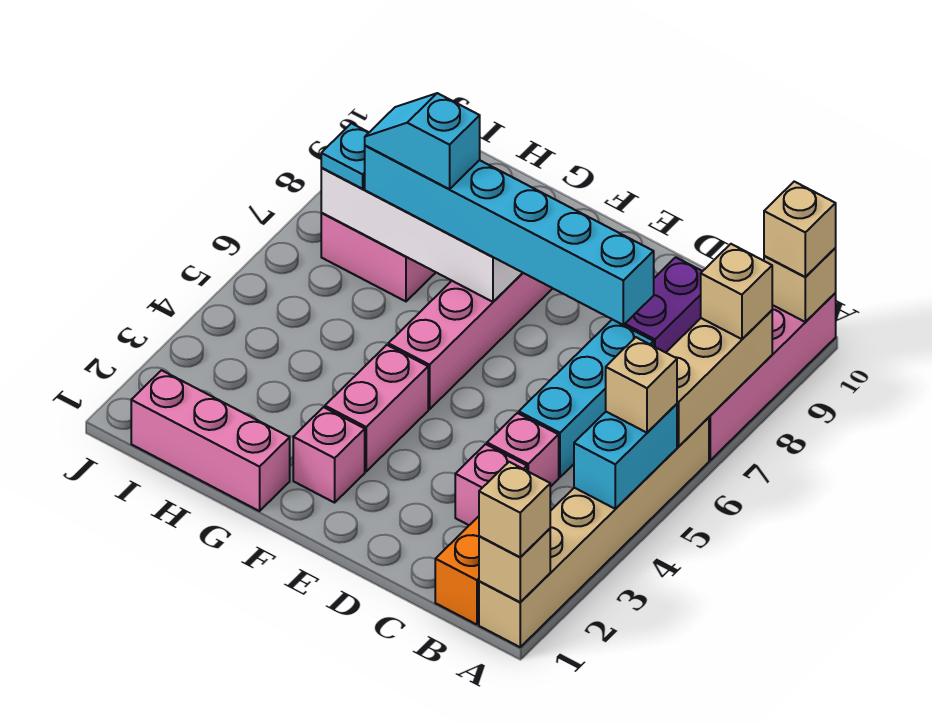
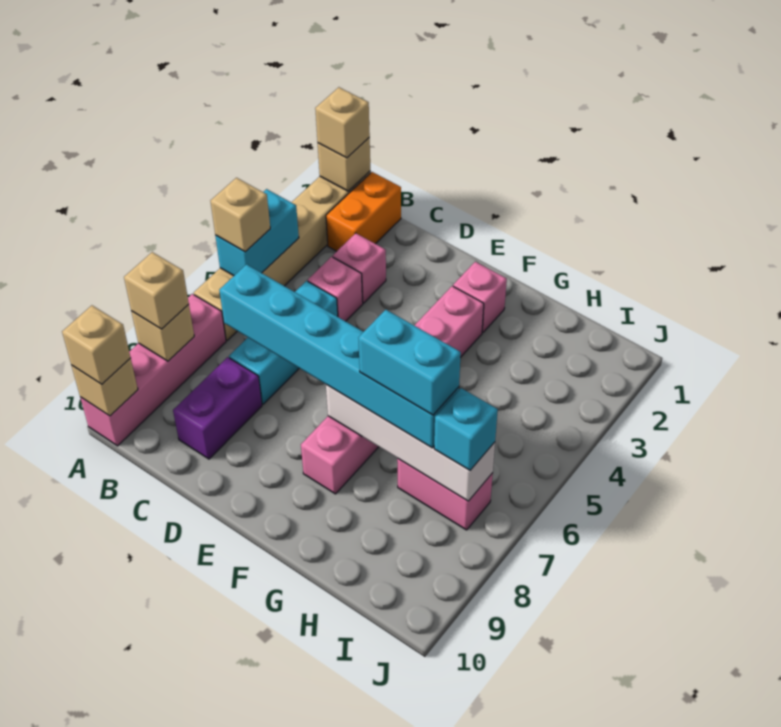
tan brick A6:A8 level 2 -> tan brick A8 level 2
pink brick G1:I1 level 1 -> none
cyan slope G7:H7 level 4 top G -> cyan brick G7:H7 level 4
cyan plate I7 level 3 -> cyan brick I7 level 3

